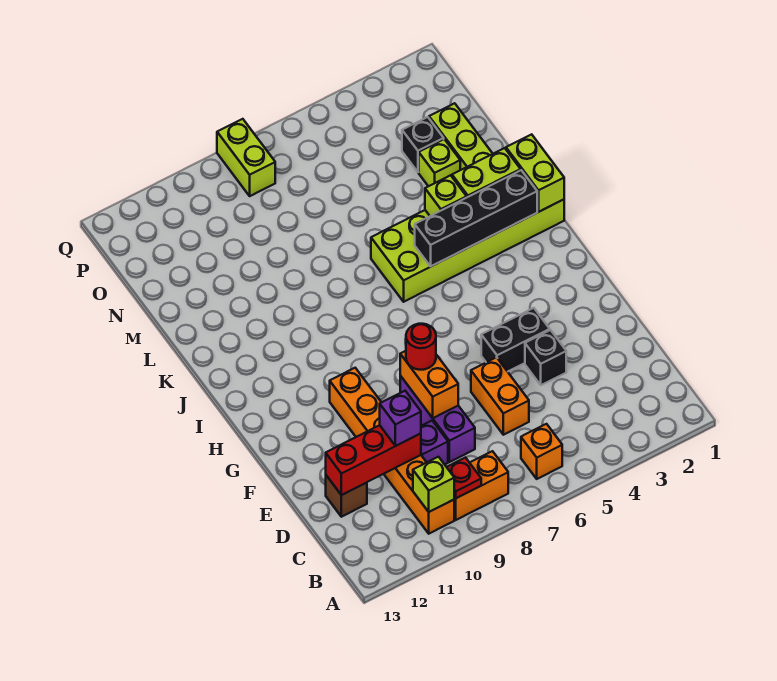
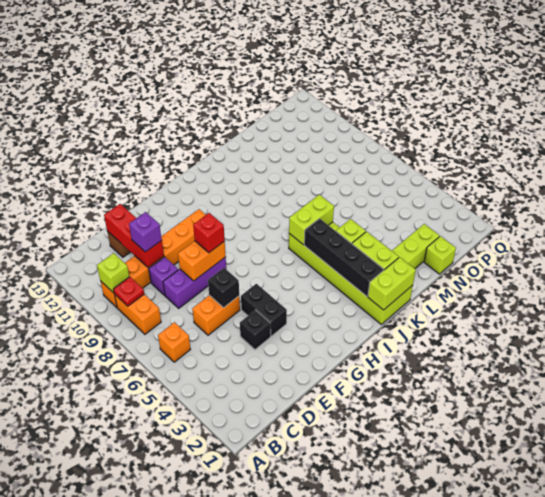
red round brick F8 level 3 -> red brick F8 level 3
lime brick M3 level 1 -> lime brick N1 level 1
black brick N3 level 1 -> black brick E6 level 2
lime brick P8:Q8 level 1 -> lime brick J6:K6 level 2

